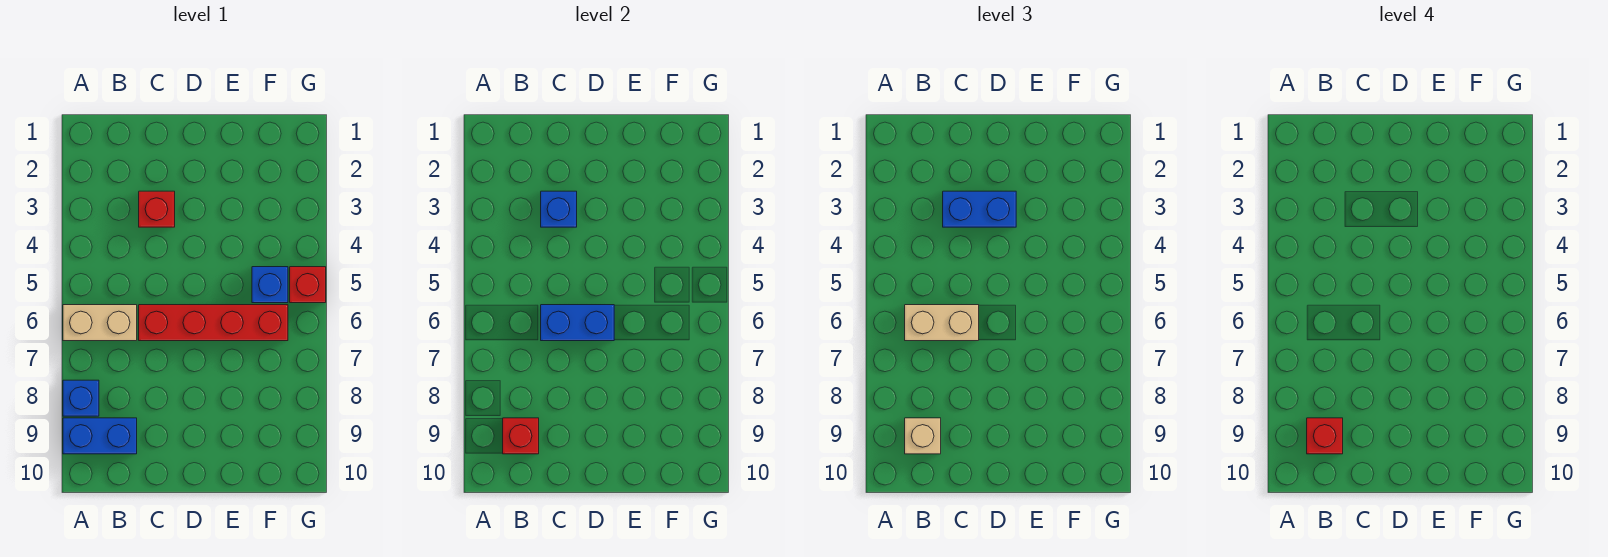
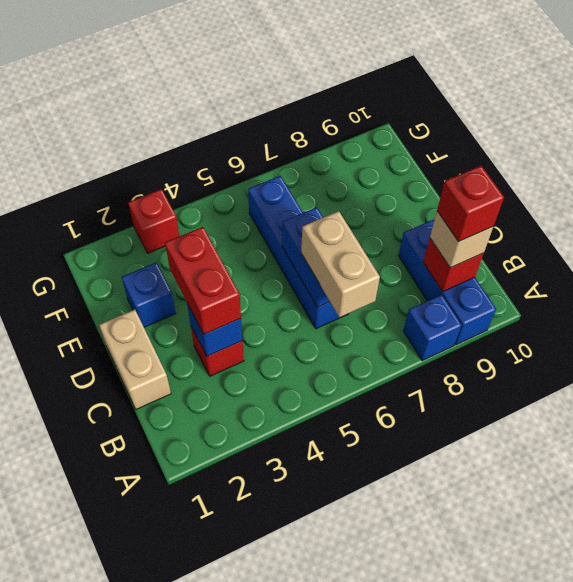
tan brick A6:B6 level 1 -> tan brick C1:D1 level 1
blue brick A9:B9 level 1 -> blue brick A9:C9 level 1
blue brick C3:D3 level 3 -> red brick C3:D3 level 3
red brick C6:F6 level 1 -> blue brick C6:F6 level 1
blue brick F5 level 1 -> blue brick E2 level 1
red brick G5 level 1 -> red brick G3 level 1

